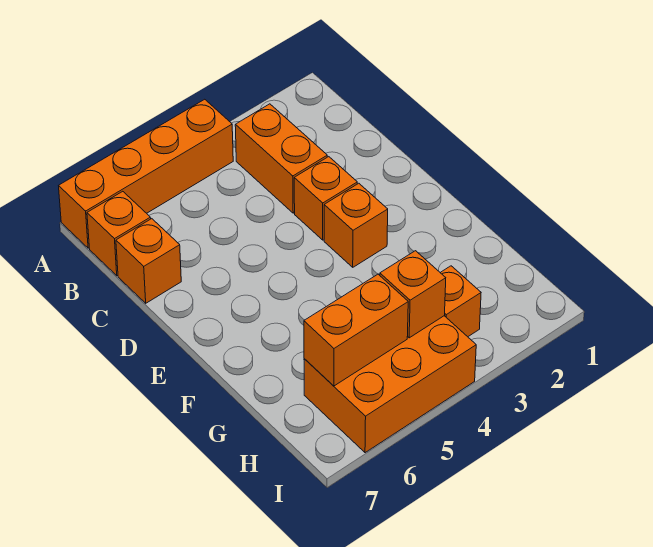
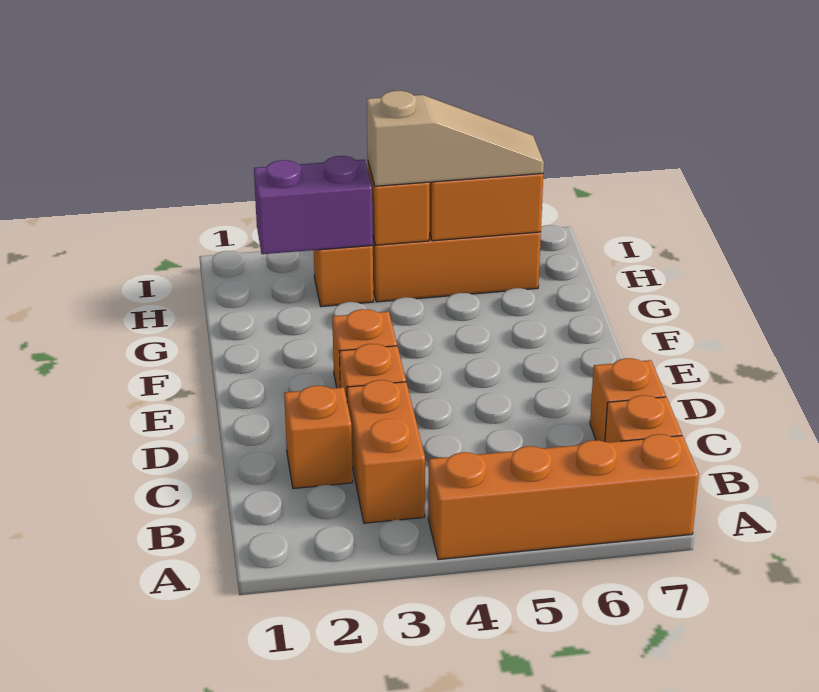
none -> orange brick C2 level 1
none -> purple brick H2:H3 level 2
none -> tan slope H4:H6 level 3 top 4

